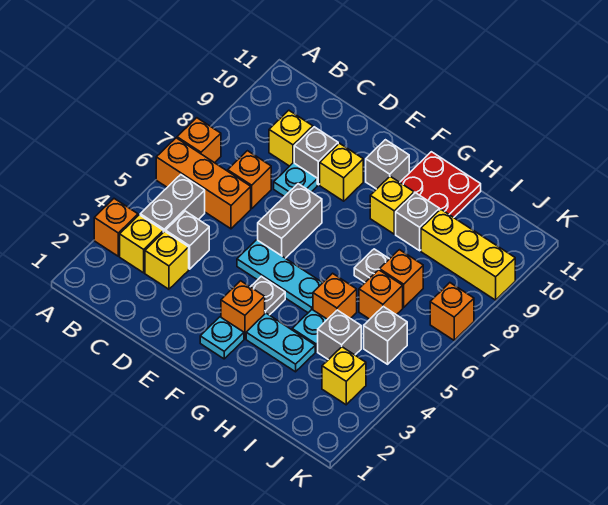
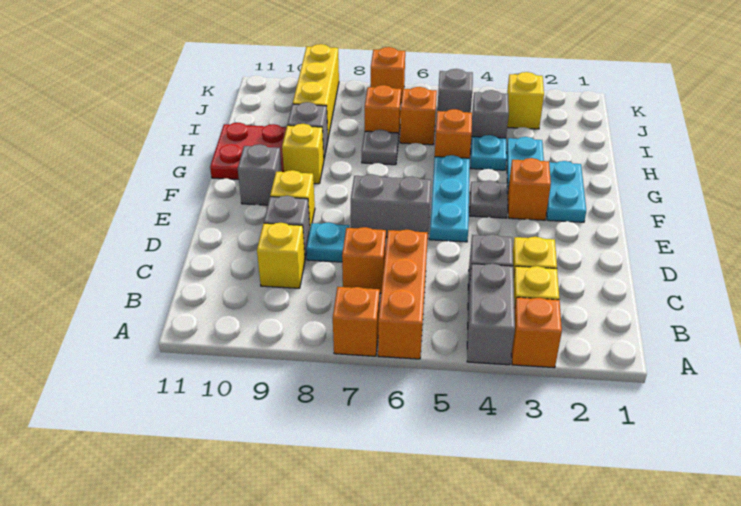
grey brick B4:B5 level 1 -> grey brick A4:B4 level 1
cyan plate F2 level 1 -> cyan plate F2:G2 level 1

